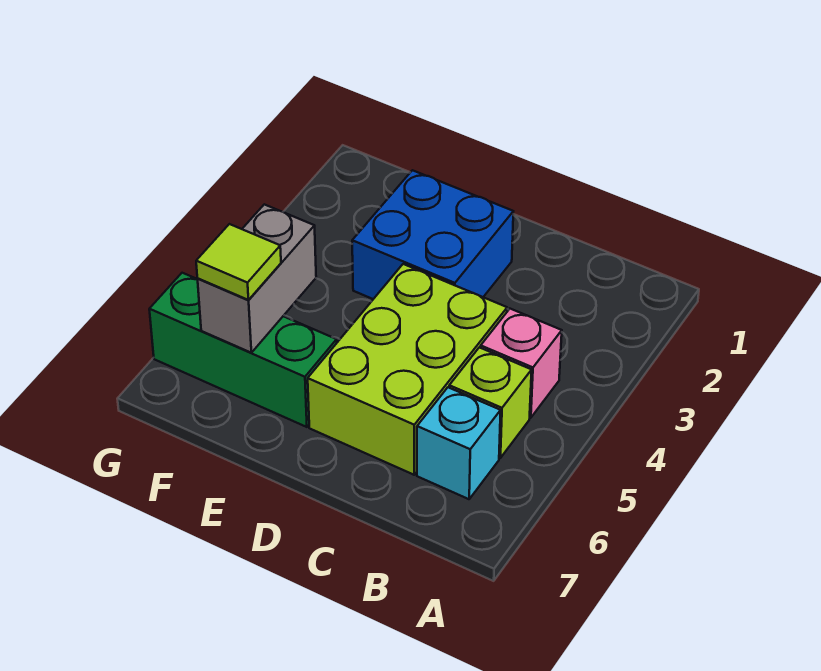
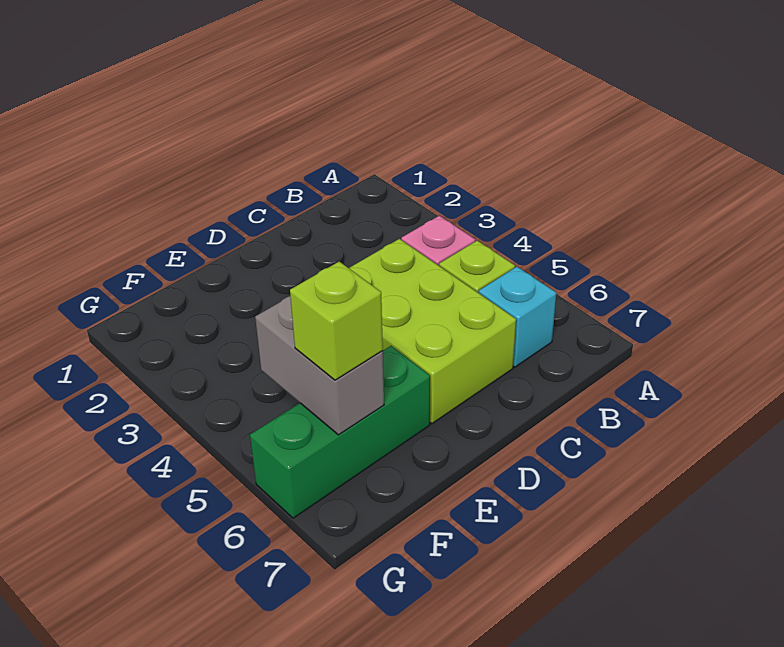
blue brick D2:E3 level 1 -> none
lime tile F6 level 3 -> lime brick F6 level 3

